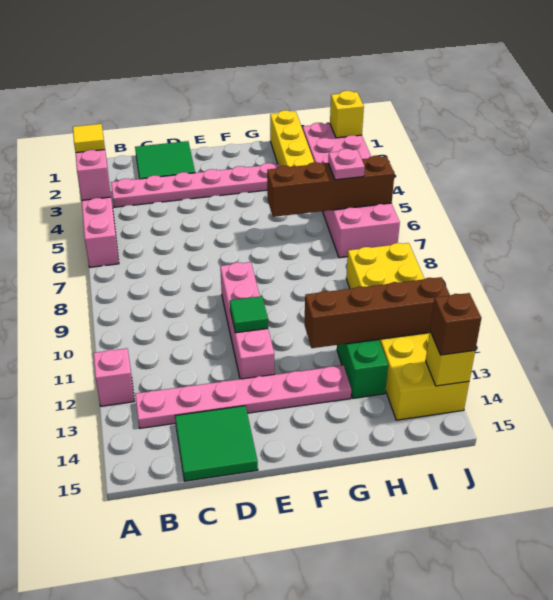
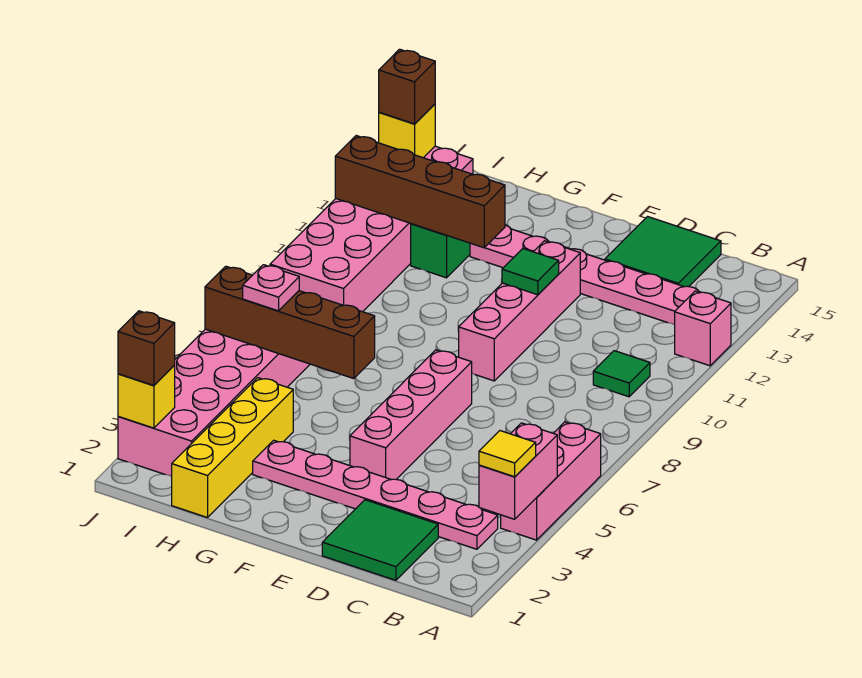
none -> green tile B10 level 1
none -> pink brick E4:E7 level 1
yellow brick I9:J14 level 1 -> pink brick I9:J14 level 1
none -> brown brick J2 level 3

